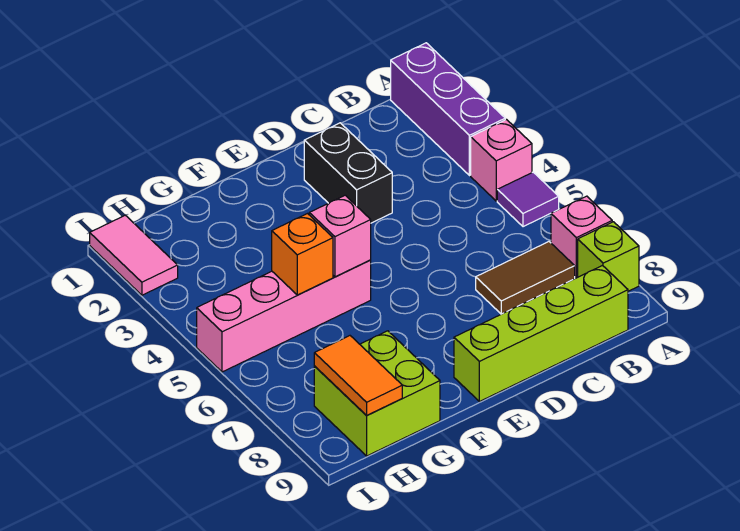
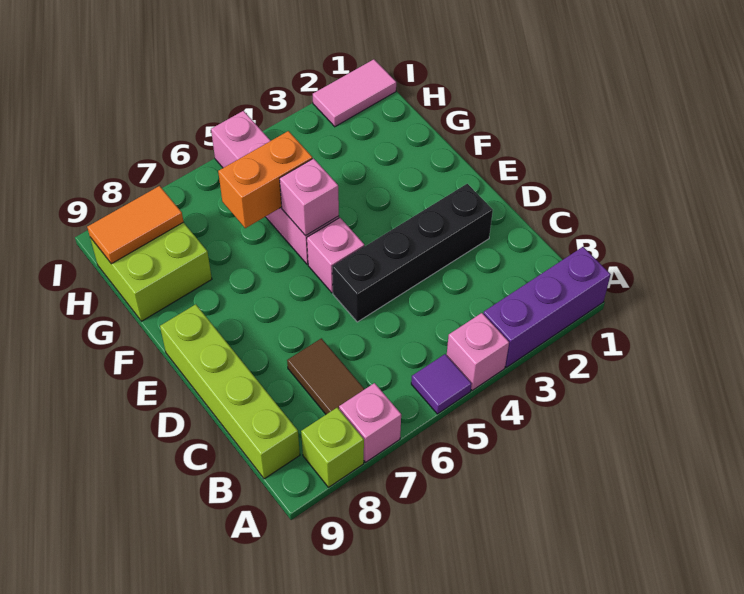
black brick D2:D3 level 1 -> black brick D2:D5 level 1
none -> pink brick E5 level 1
orange brick G5 level 2 -> orange brick G5:G6 level 2

